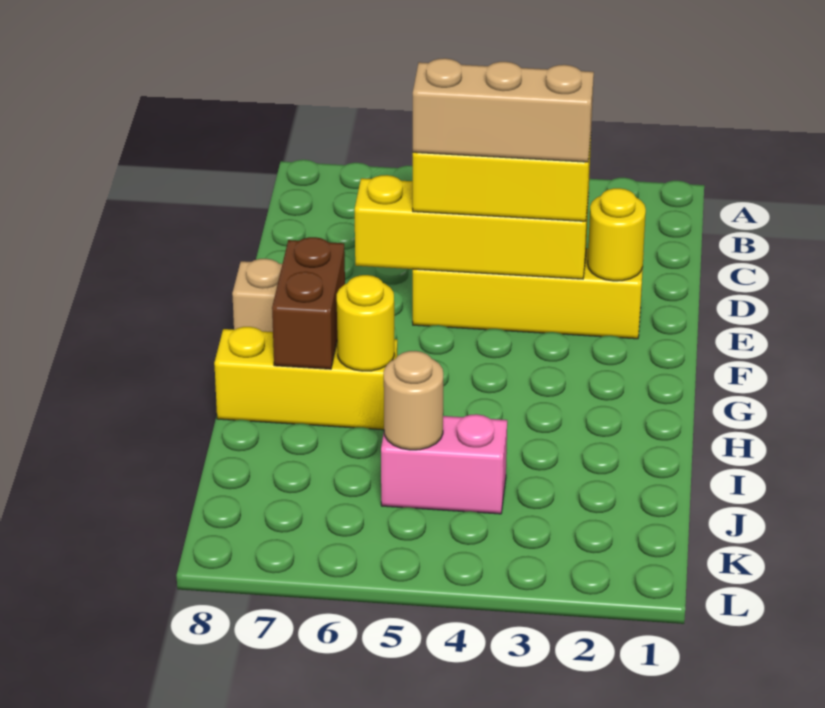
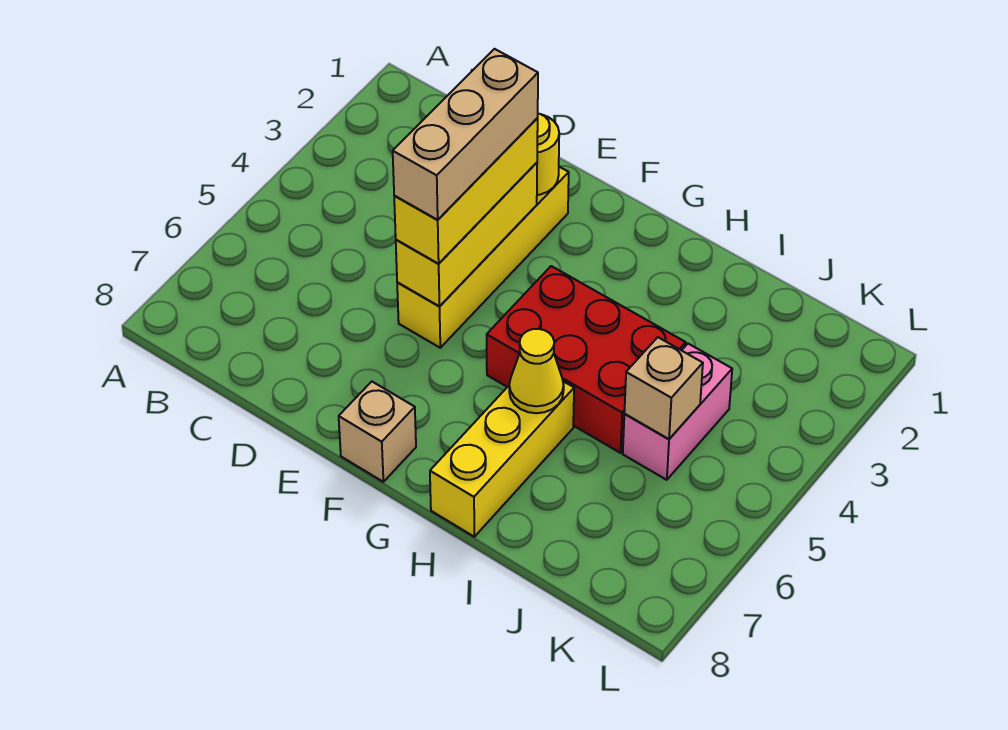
yellow brick E3:E6 level 2 -> yellow brick E3:E5 level 2
none -> red brick G4:I5 level 1
brown brick G7:H7 level 2 -> none
yellow round brick H6 level 2 -> yellow cone H6 level 2
tan round brick J5 level 2 -> tan brick J5 level 2

